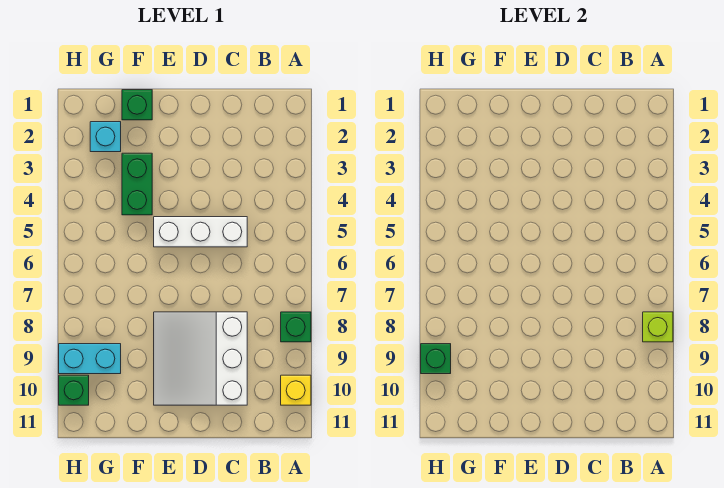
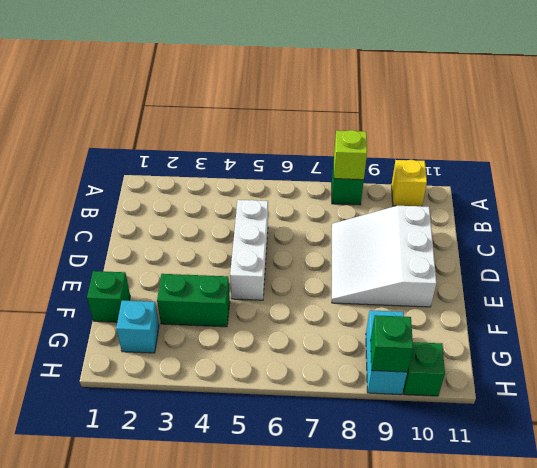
white slope C8:E10 level 1 top C -> white slope C8:E10 level 1 top 10

